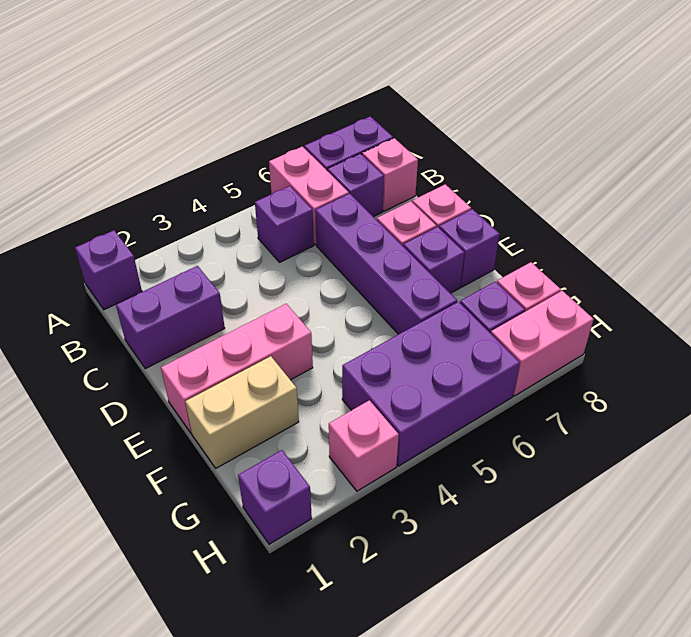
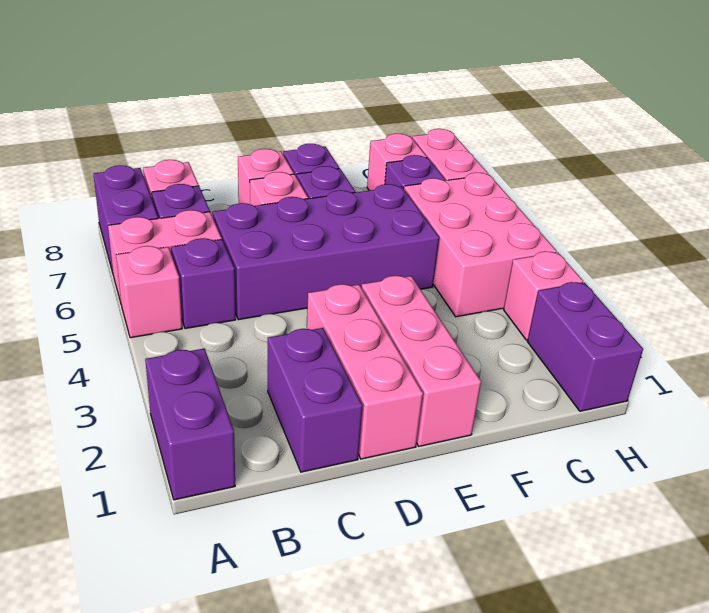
purple brick A1 level 1 -> purple brick A1:A2 level 1
none -> pink brick A5 level 1
purple brick C6:F6 level 1 -> purple brick C5:F6 level 1
none -> pink brick D1:D3 level 1
tan brick F1:F2 level 1 -> none
purple brick G4:H6 level 1 -> pink brick G4:H6 level 1
purple brick H1 level 1 -> purple brick H1:H2 level 1

